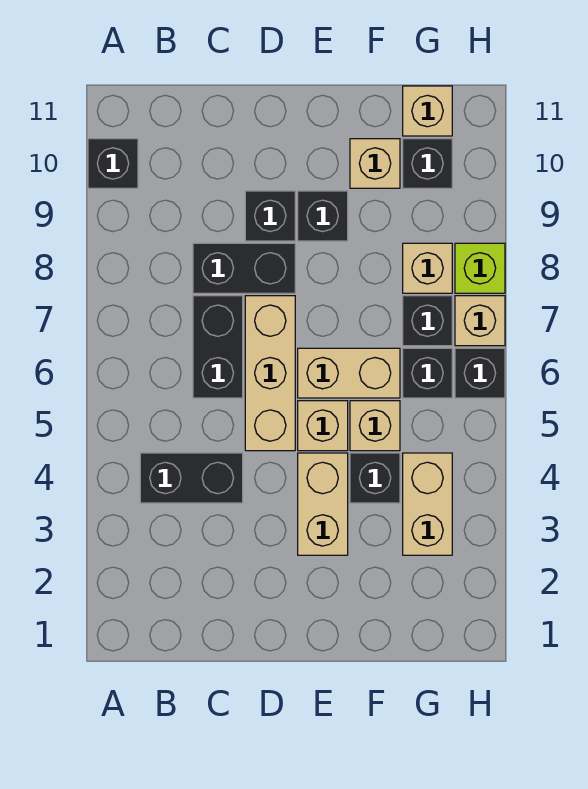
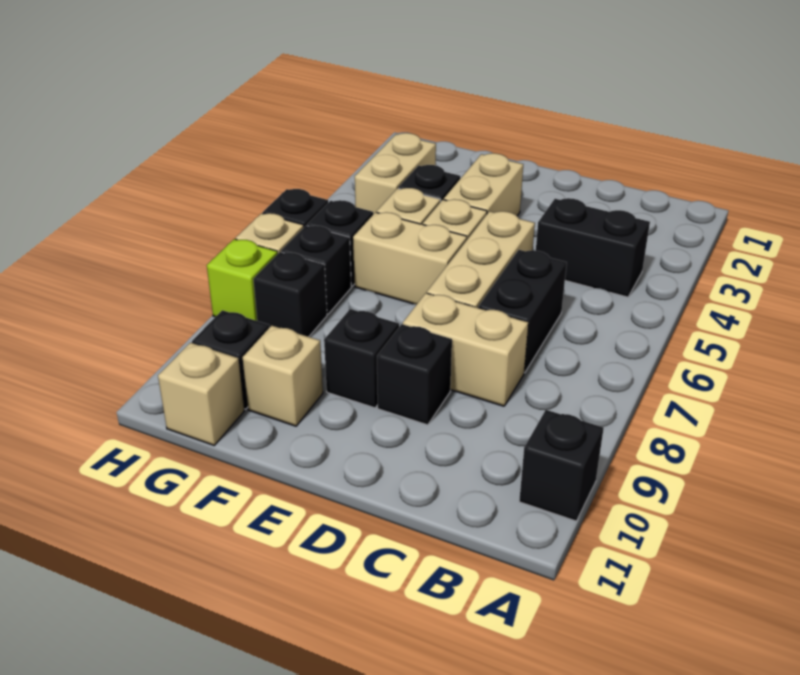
black brick C8:D8 level 1 -> tan brick C8:D8 level 1
tan brick G8 level 1 -> black brick G8 level 1

